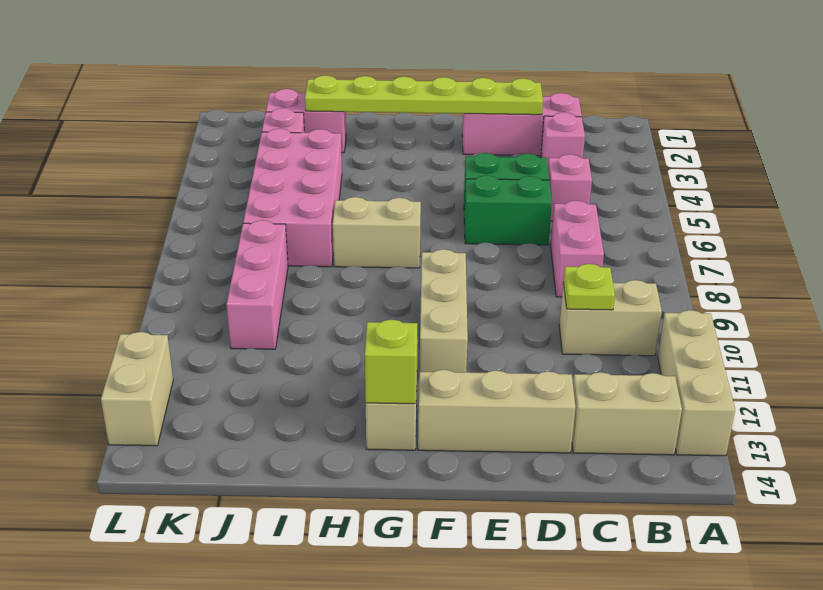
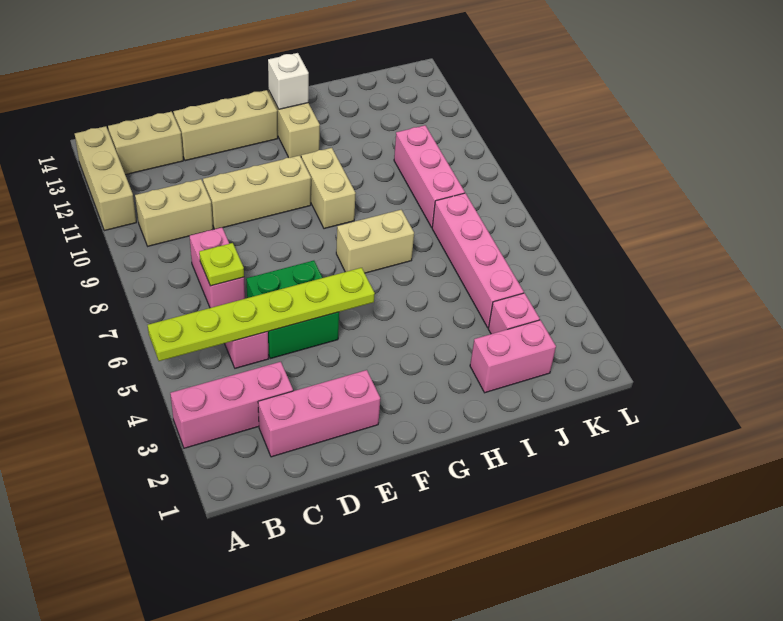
pink brick C3 level 1 -> pink brick A3:C3 level 1
lime plate C10 level 2 -> lime plate C7 level 2
lime plate D2:I2 level 2 -> lime plate A5:F5 level 2
tan brick F9:F11 level 1 -> tan brick D10:F10 level 1
lime brick G13 level 2 -> white brick G13 level 2
pink brick I4:J7 level 1 -> pink brick J4:J7 level 1
tan brick L12:L13 level 1 -> tan brick G9:G10 level 1

